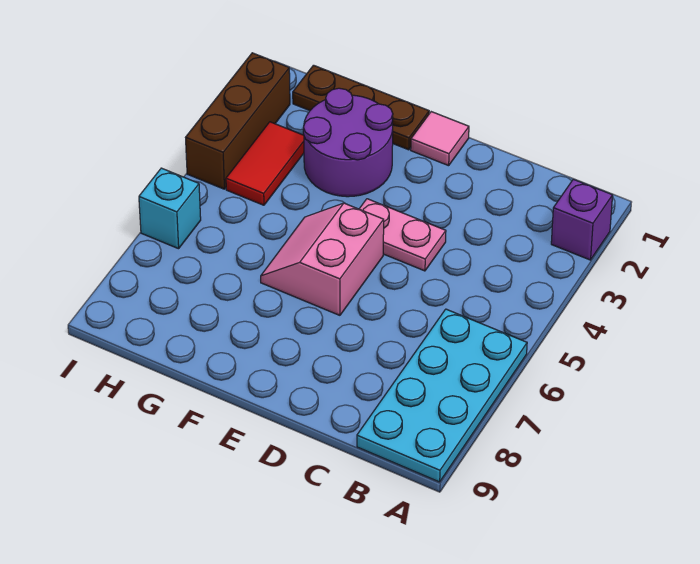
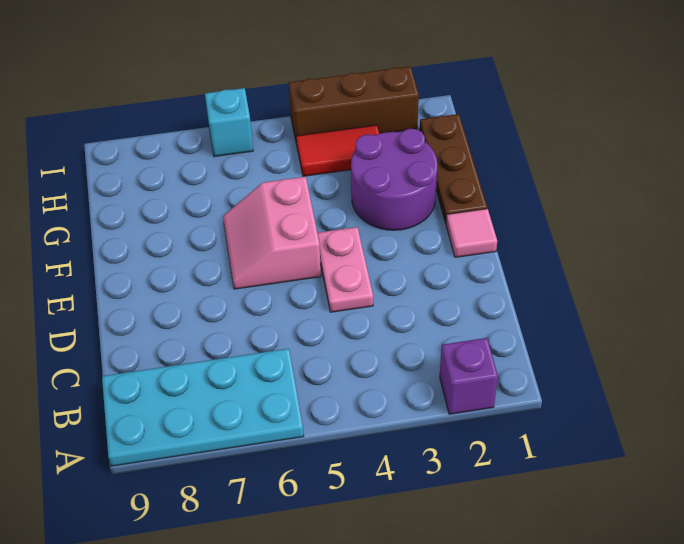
pink slope E5:F6 level 1 top E -> pink slope E5:F6 level 1 top 5

